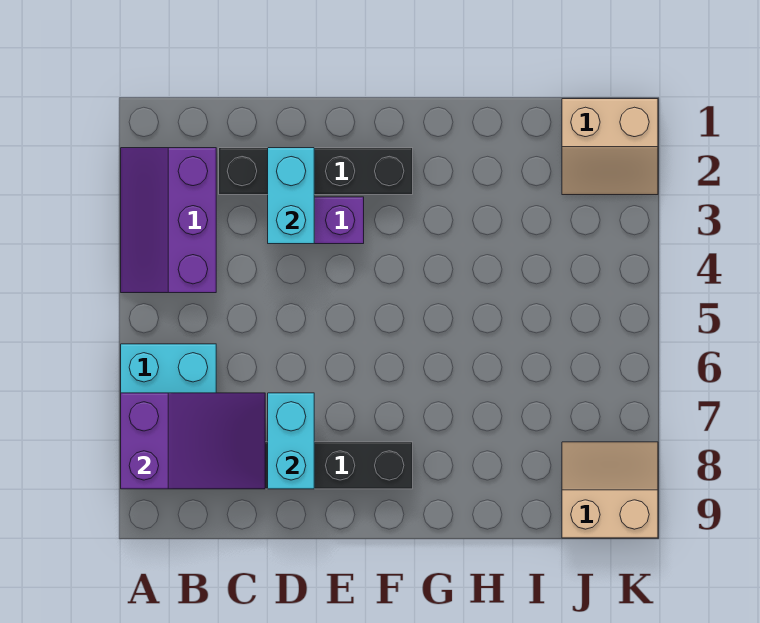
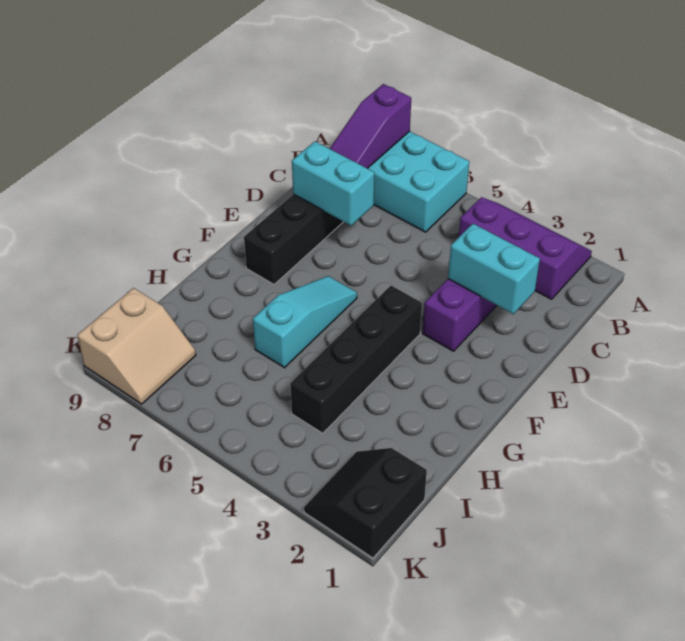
purple slope A7:C8 level 2 top A -> purple slope A8:C8 level 2 top A
black brick C2:F2 level 1 -> black brick F4:I4 level 1
none -> cyan slope F6:H6 level 1 top H
tan slope J1:K2 level 1 top 1 -> black slope J1:K2 level 1 top 1

